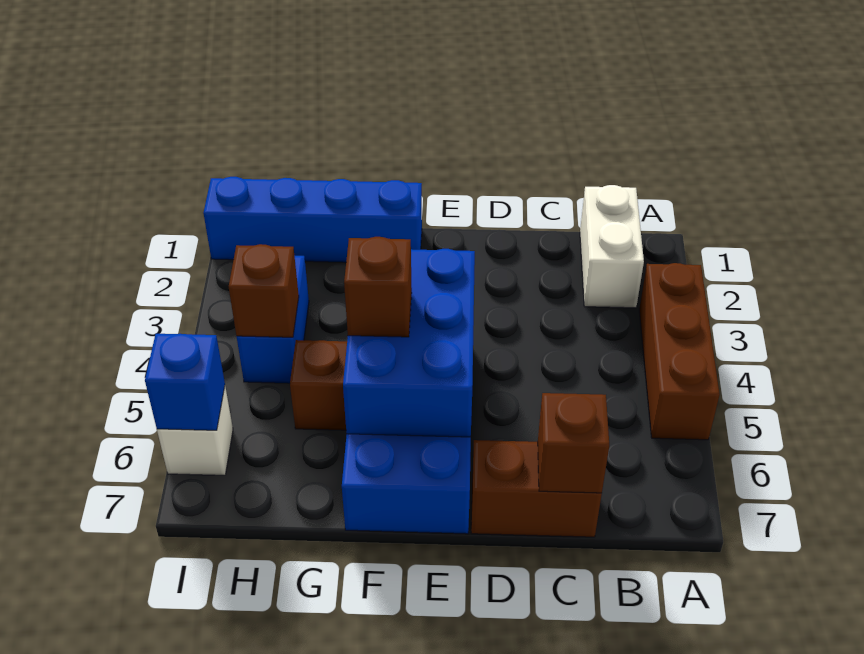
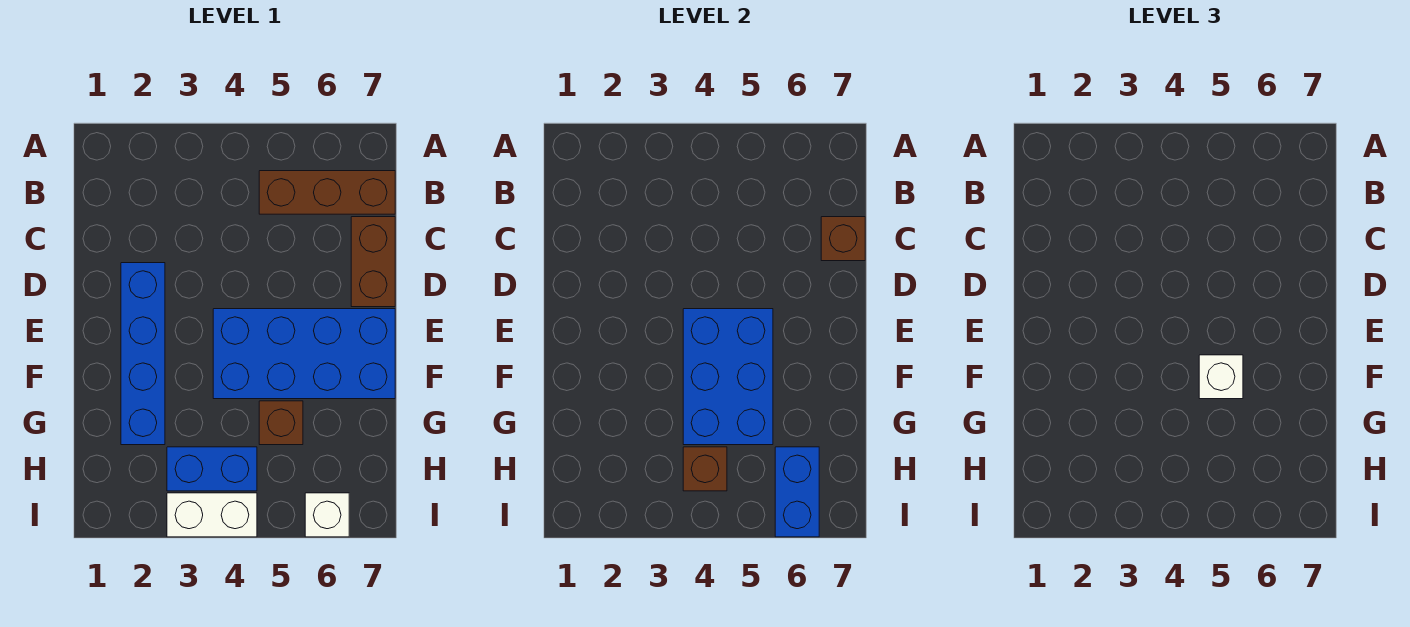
brown brick A3:A5 level 1 -> brown brick B5:B7 level 1
white brick B1:B2 level 1 -> white brick I3:I4 level 1
blue brick E4:F6 level 2 -> blue brick E4:G5 level 2
blue brick F1:I1 level 1 -> blue brick D2:G2 level 1
brown brick F5 level 3 -> white brick F5 level 3
blue brick I6 level 2 -> blue brick H6:I6 level 2

